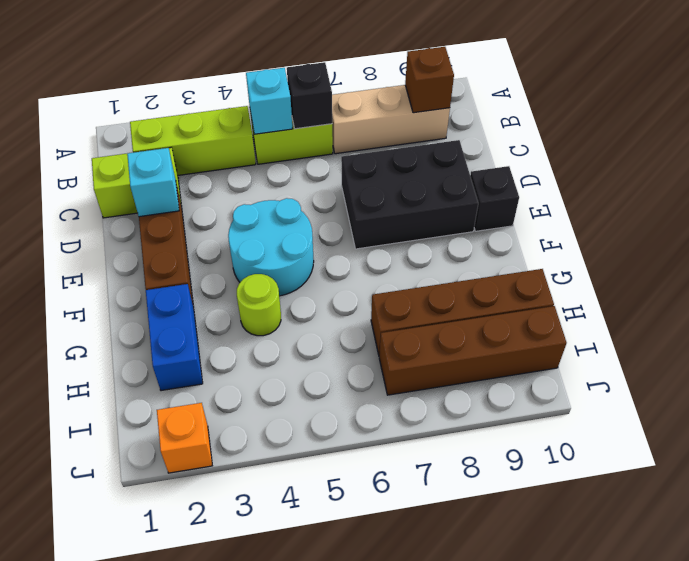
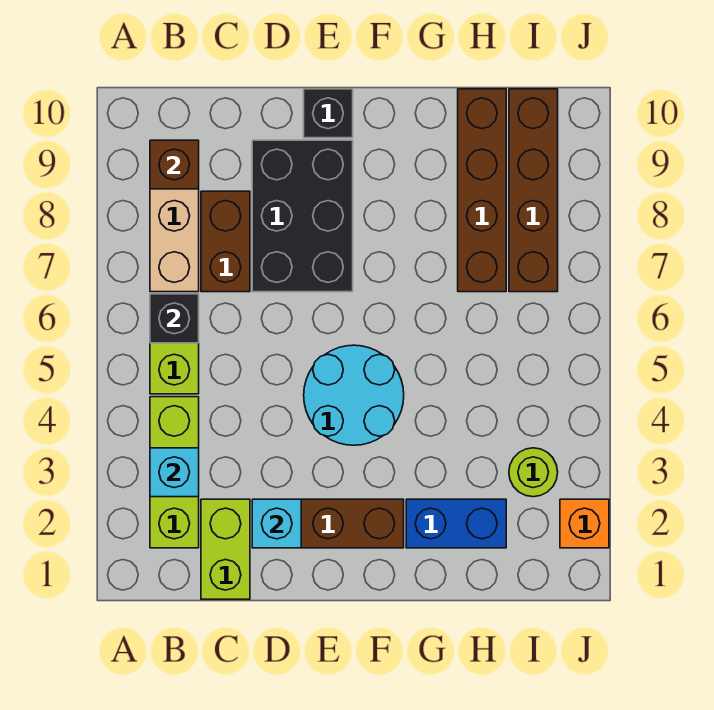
cyan brick B5 level 2 -> cyan brick B3 level 2
none -> brown brick C7:C8 level 1
lime round brick G4 level 1 -> lime round brick I3 level 1

